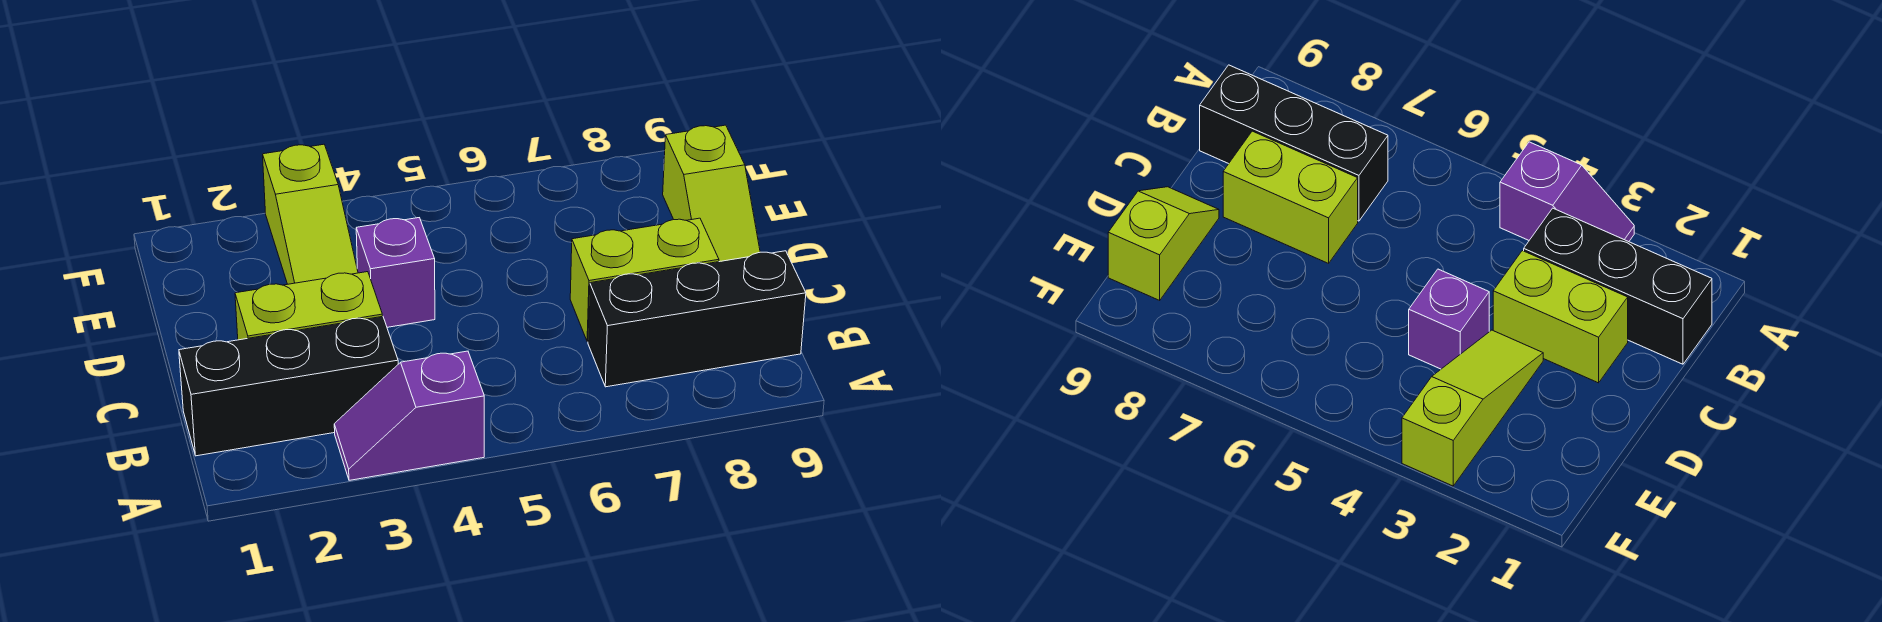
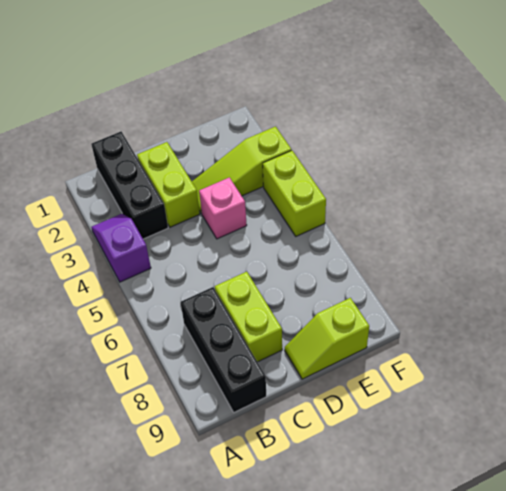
purple brick D4 level 1 -> pink brick D4 level 1
none -> lime brick F4:F5 level 1

